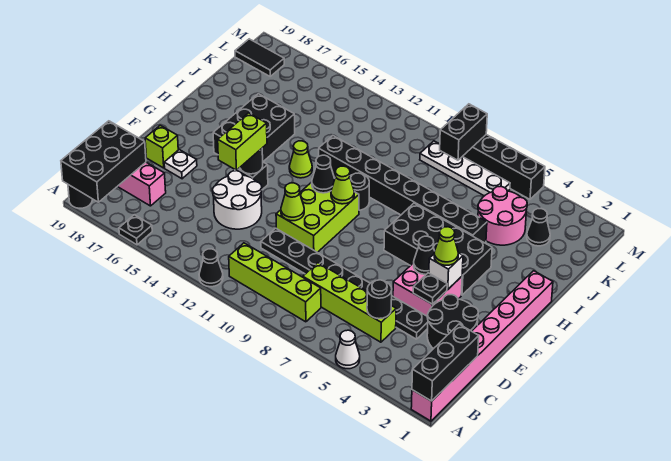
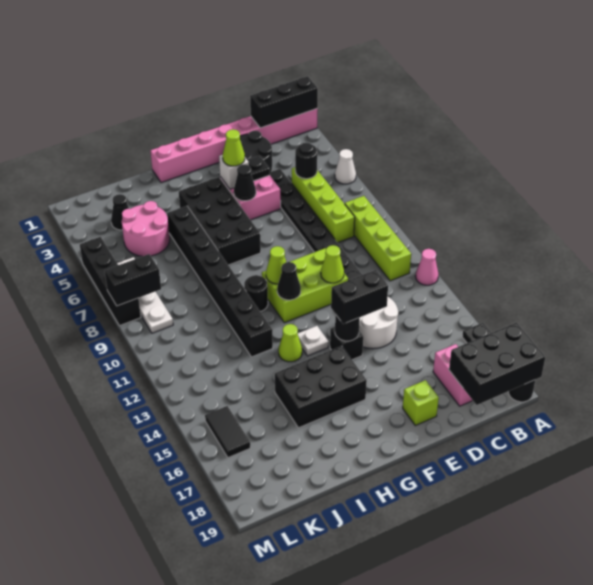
black cone A12 level 1 -> pink cone A12 level 1
lime brick E14:F14 level 3 -> black brick E14:F14 level 3
white plate E17 level 1 -> white plate G13 level 1
black tile L18:L19 level 1 -> black tile L15:L16 level 1

